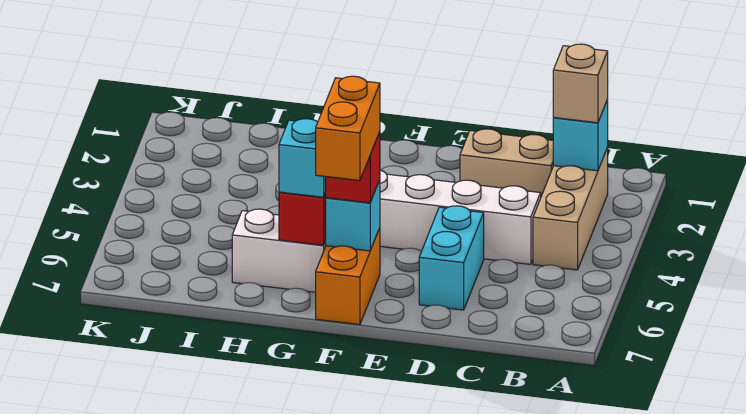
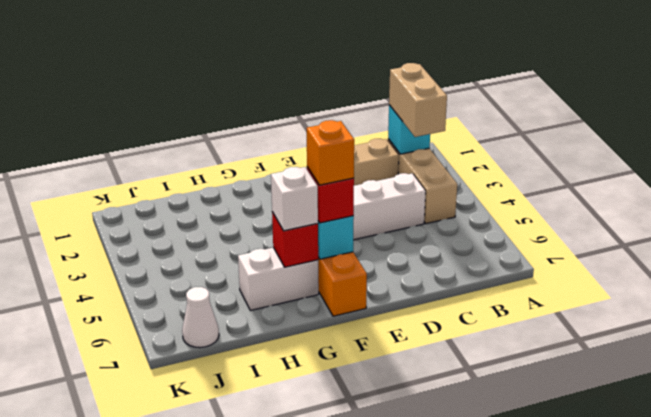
tan brick B2 level 3 -> tan brick B2:B3 level 3
cyan brick D5:D6 level 1 -> none
orange brick F6:F7 level 4 -> orange brick F6 level 4
cyan brick G6 level 3 -> white brick G6 level 3
none -> white cone J7 level 1

